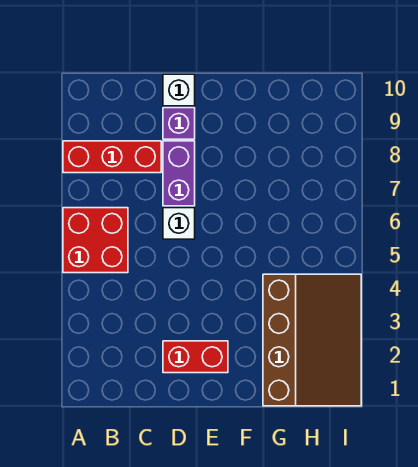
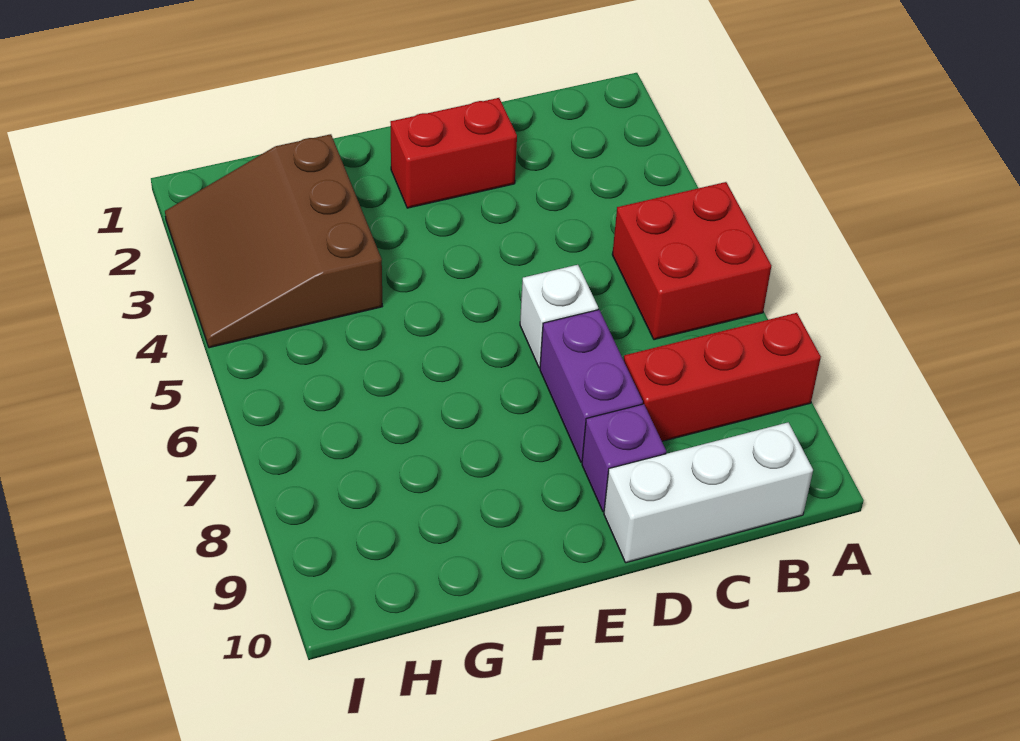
white brick D10 level 1 -> white brick B10:D10 level 1
brown slope G1:I4 level 1 top G -> brown slope G2:I4 level 1 top G

